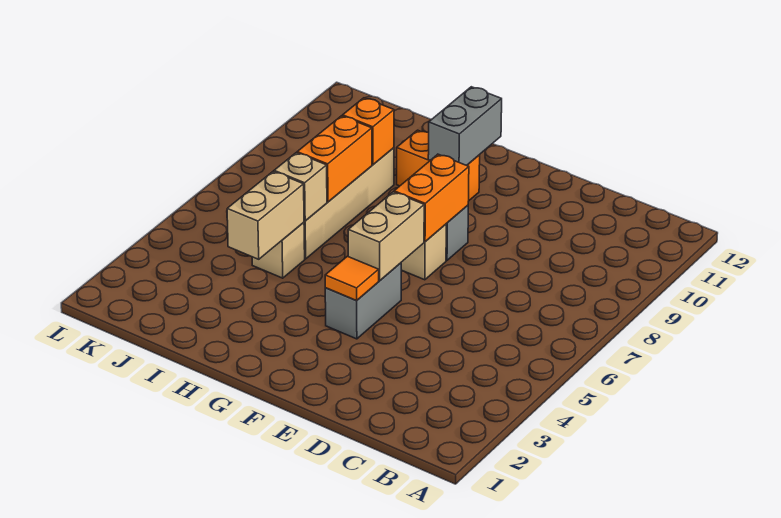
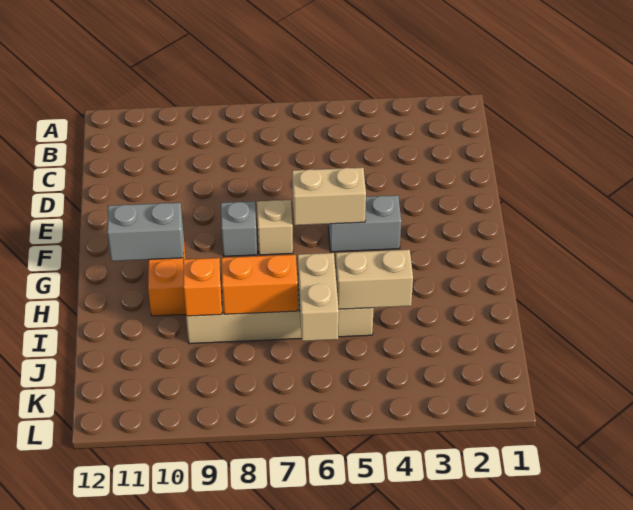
orange tile F4 level 2 -> none
orange brick F7:F8 level 2 -> none
tan brick I6 level 2 -> tan brick I6:J6 level 2

